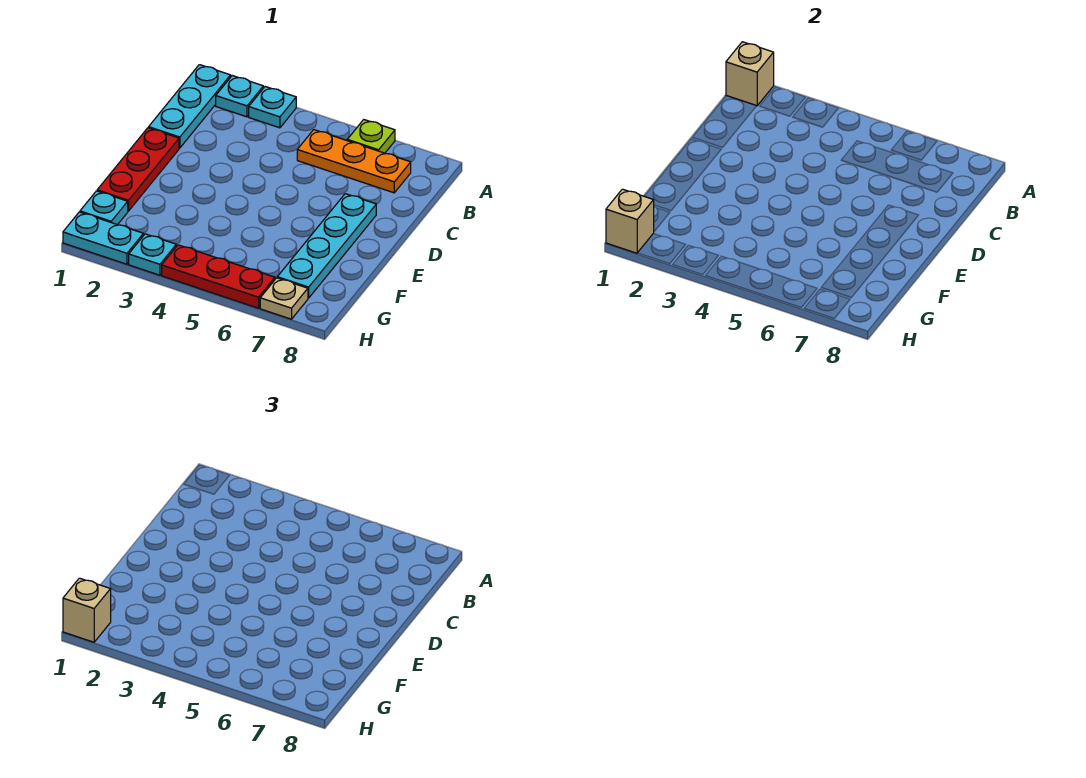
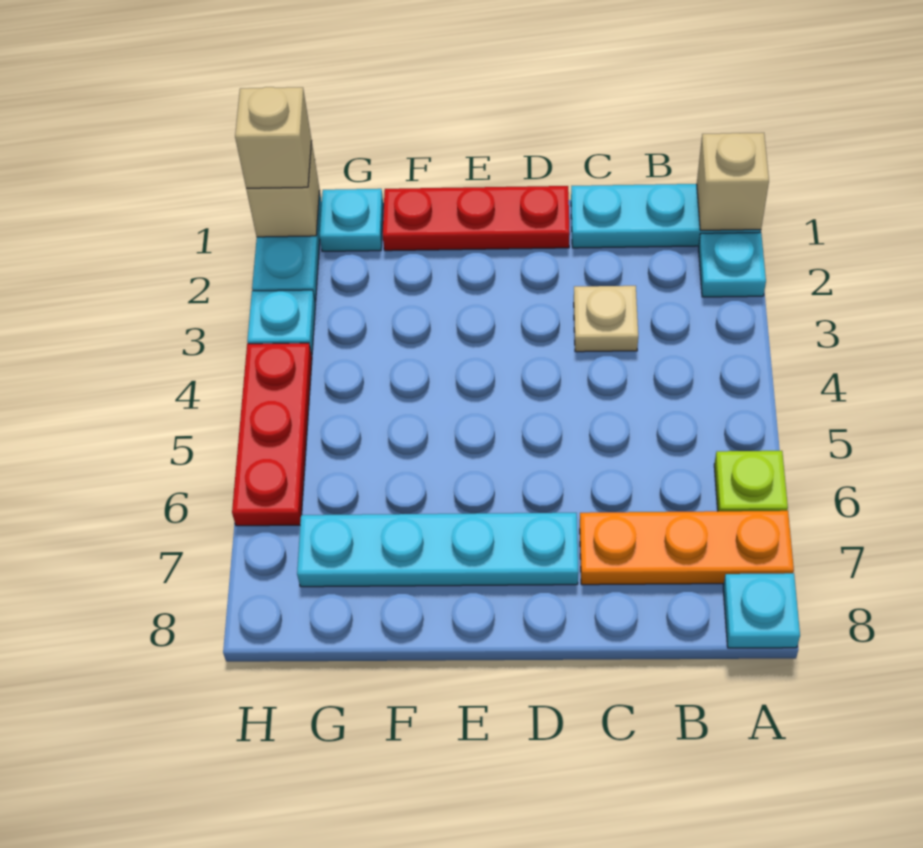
cyan plate A3 level 1 -> cyan plate A8 level 1
orange plate B5:B7 level 1 -> orange plate A7:C7 level 1
tan plate H7 level 1 -> tan plate C3 level 1

